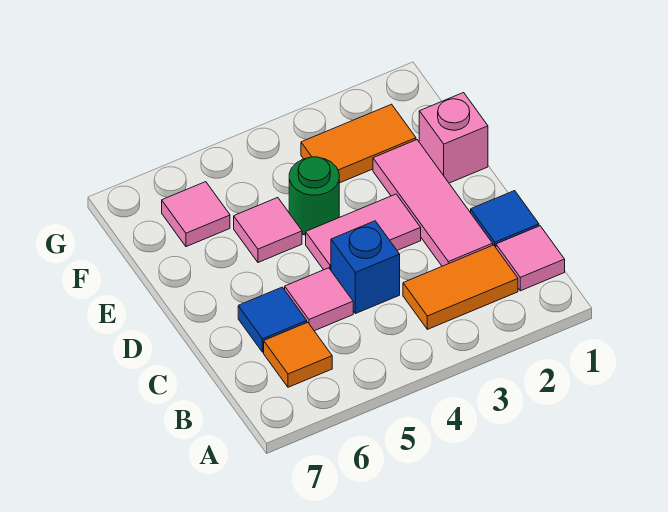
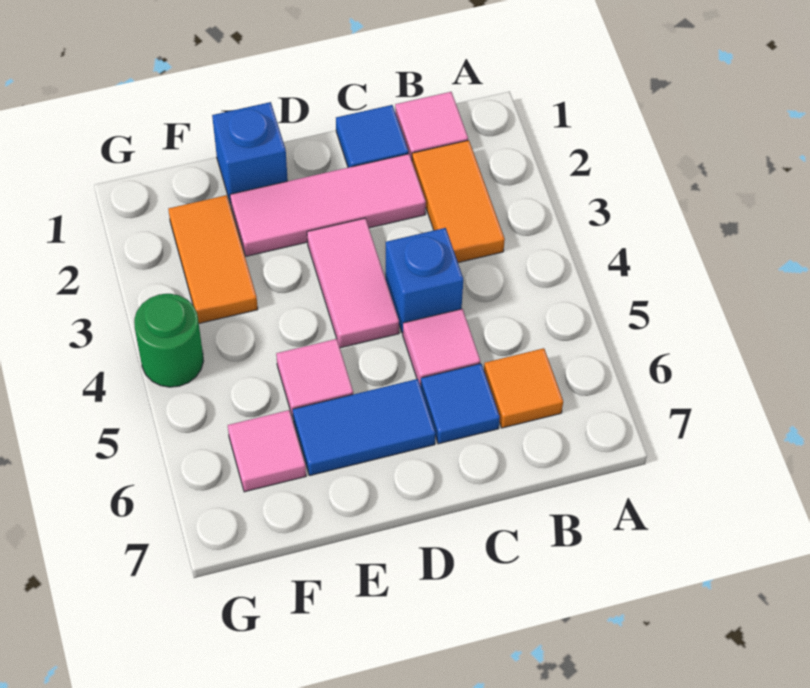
none -> blue tile D6:E6 level 1
pink brick E1 level 1 -> blue brick E1 level 1
green round brick E4 level 1 -> green round brick G4 level 1

